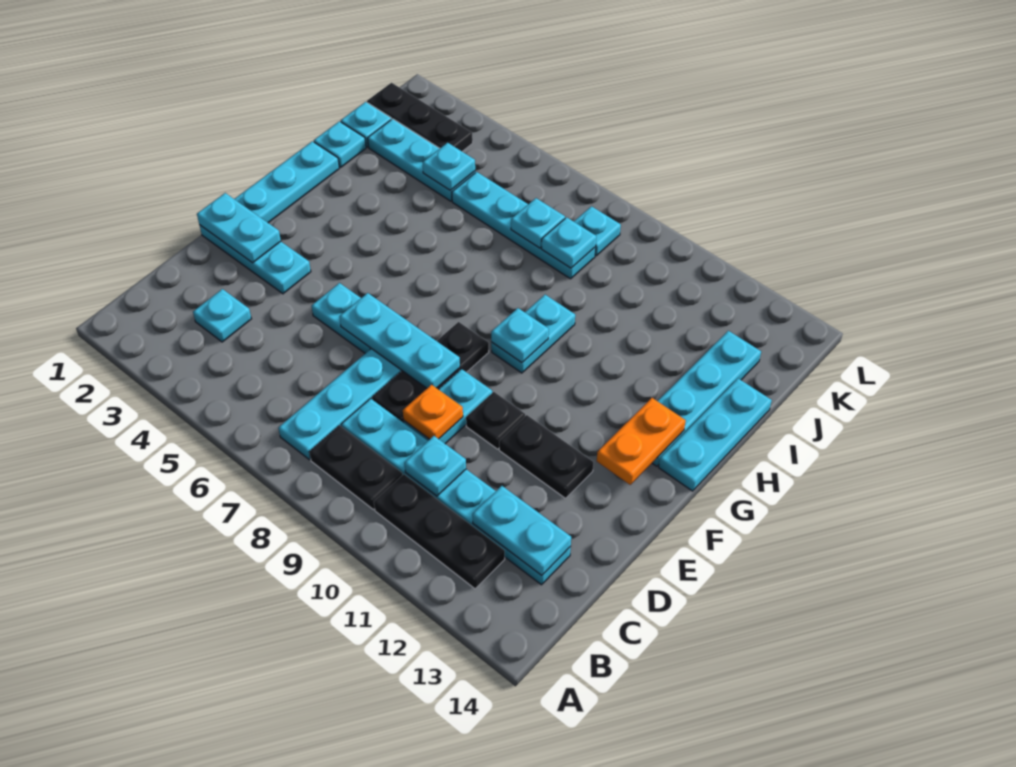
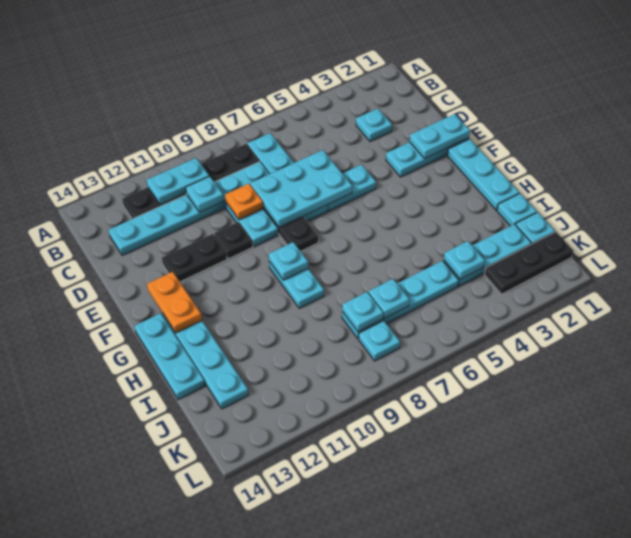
cyan plate C12:C13 level 2 -> cyan plate B10:B11 level 2
cyan plate E6:E8 level 2 -> cyan plate D6:E8 level 2

